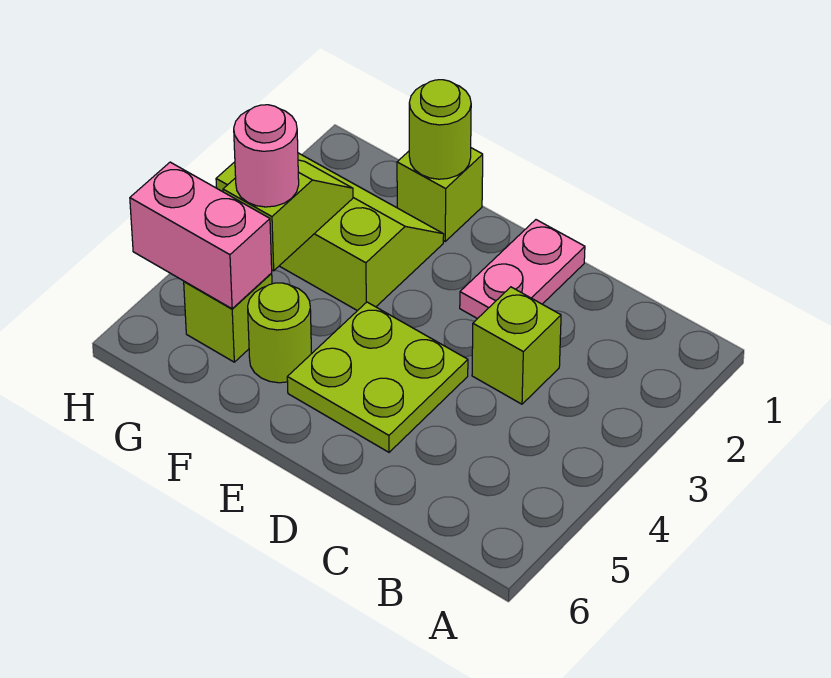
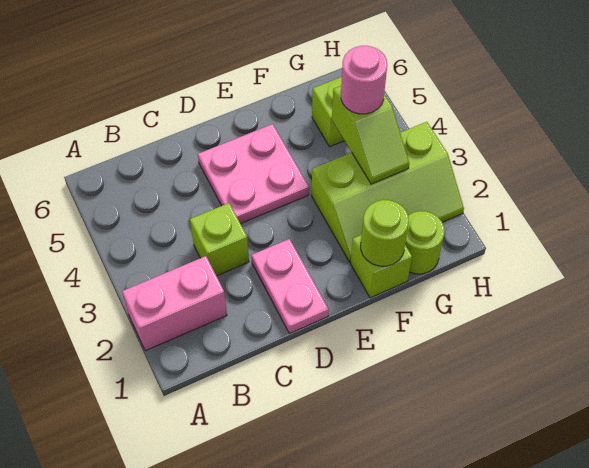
lime plate D4:E5 level 1 -> pink plate D4:E5 level 1
lime round brick F5 level 1 -> lime round brick G1 level 1
pink brick G5:H5 level 2 -> pink brick A2:B2 level 1

